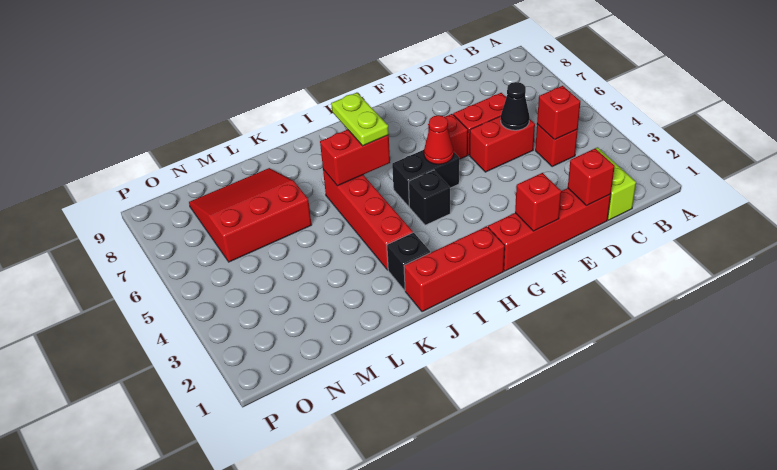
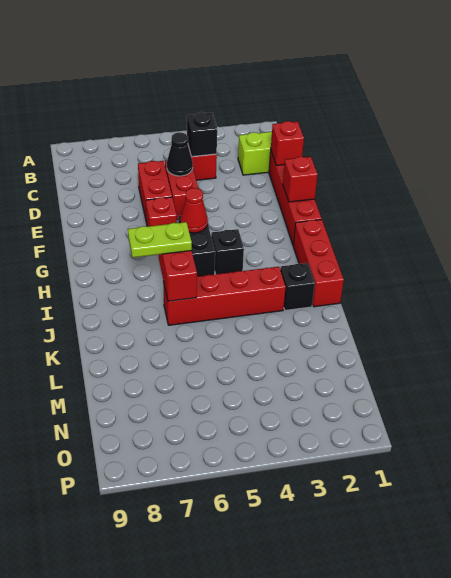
red brick C4 level 2 -> black brick C4 level 2
red slope L6:N8 level 1 top 6 -> none

